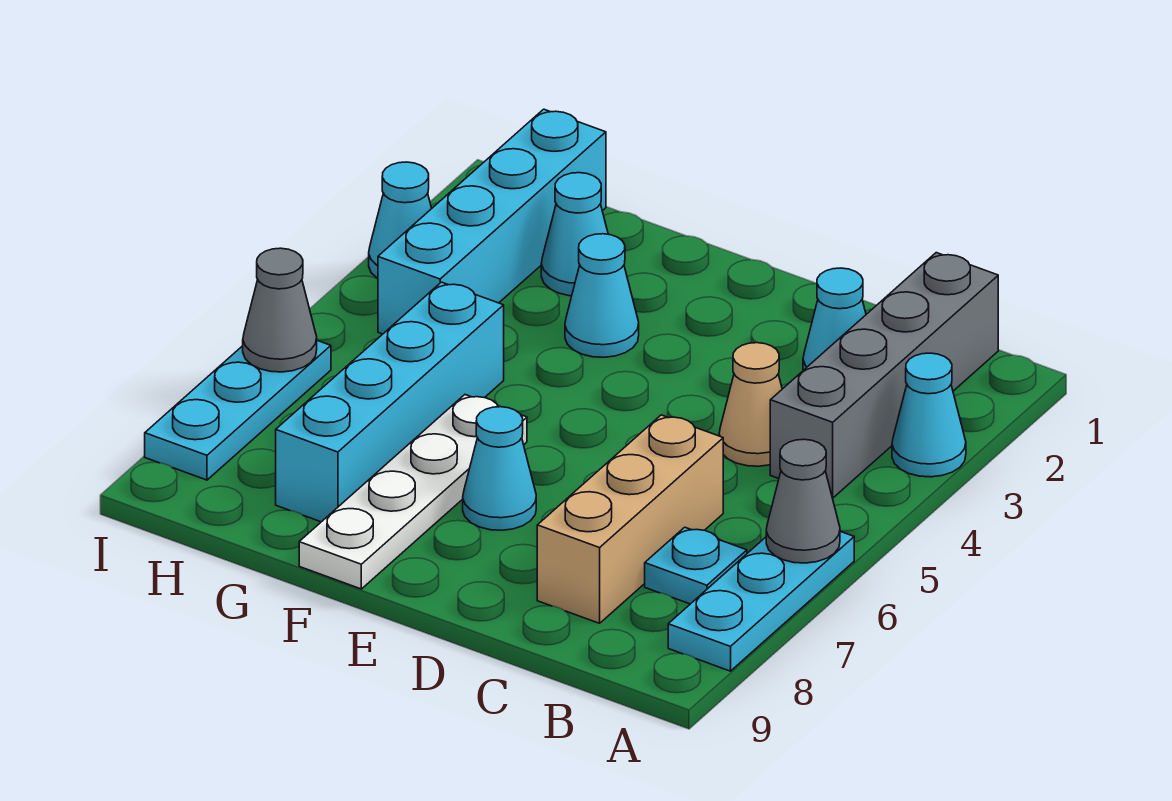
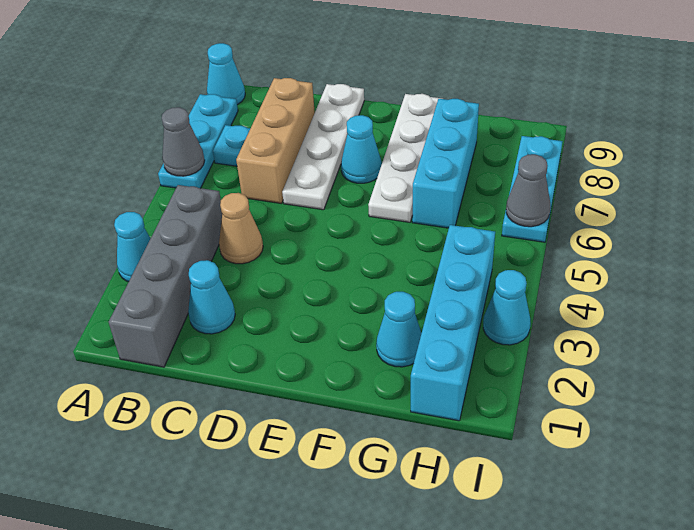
none -> white plate D6:D9 level 1
cyan cone F3 level 1 -> cyan cone A9 level 1
cyan brick G5:G8 level 1 -> cyan brick G6:G8 level 1

